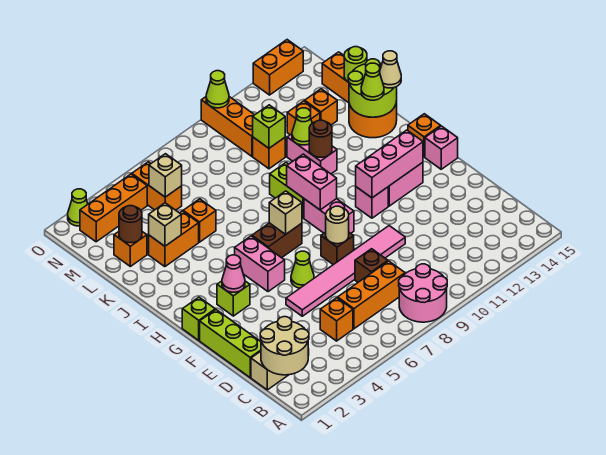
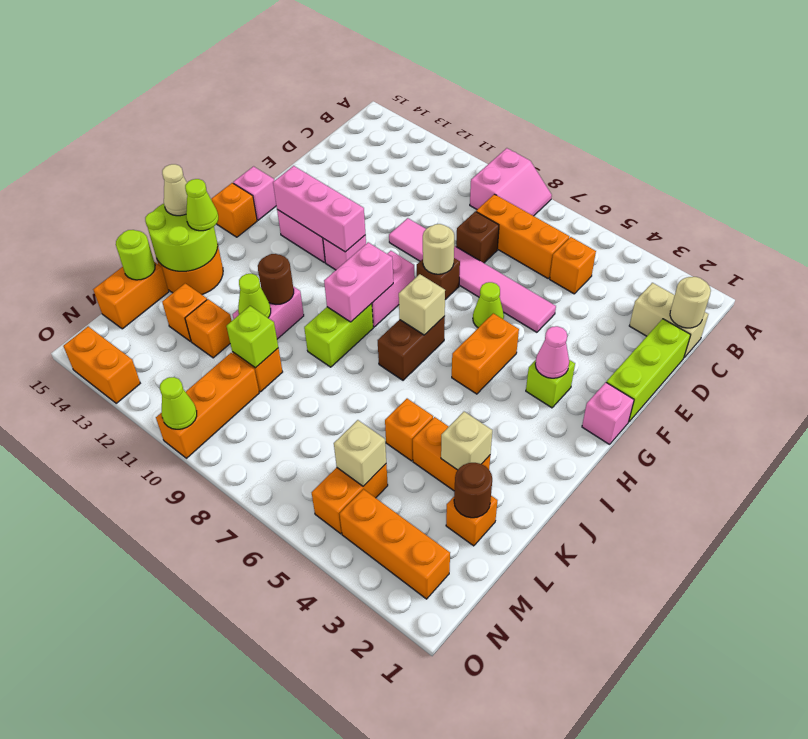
pink round brick A8:B9 level 1 -> pink slope A8:B9 level 1 top 9
tan round brick B1:C2 level 2 -> tan round brick C1 level 2
lime brick G1 level 1 -> pink brick G1 level 1
pink brick G5:H5 level 1 -> orange brick G5:H5 level 1
brown brick H6:H7 level 1 -> brown brick H7:I7 level 1
lime cone O2 level 1 -> none

